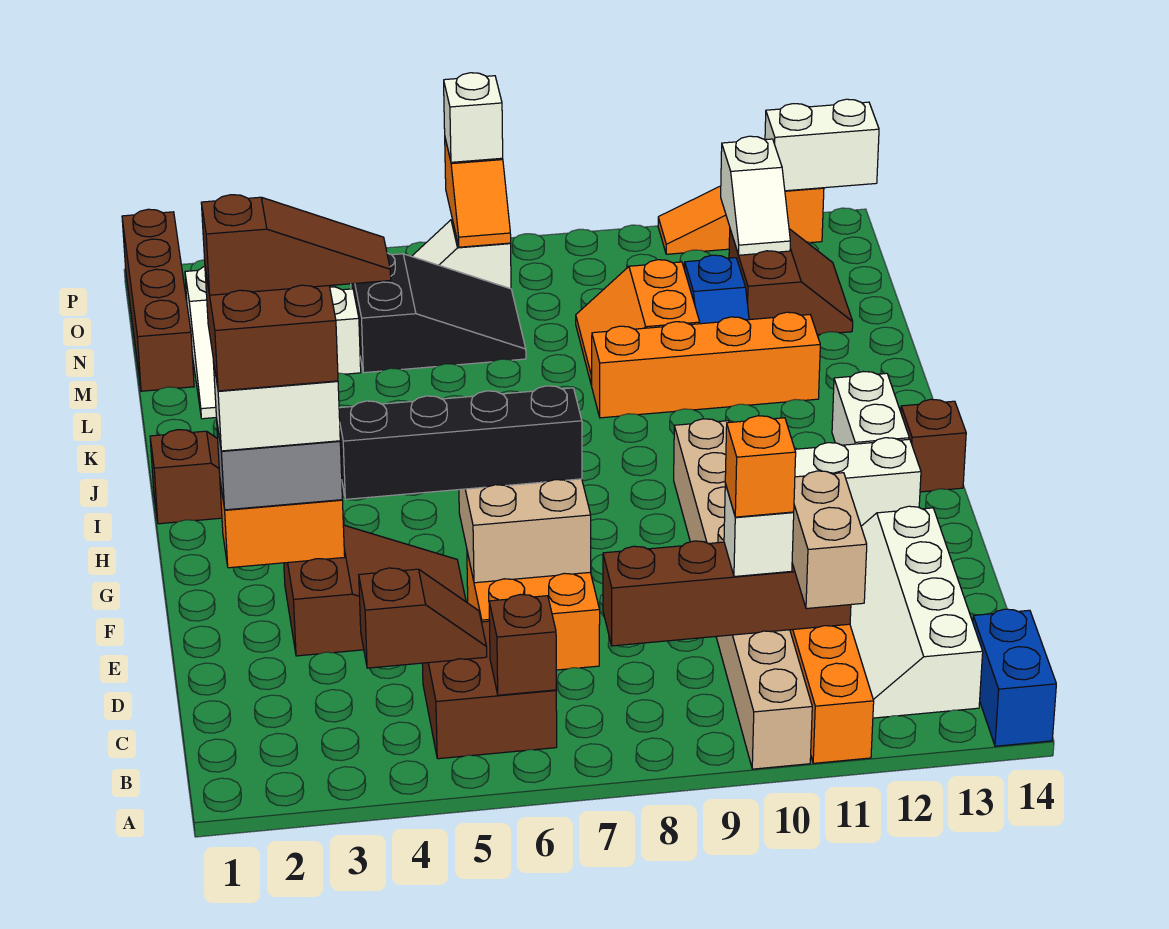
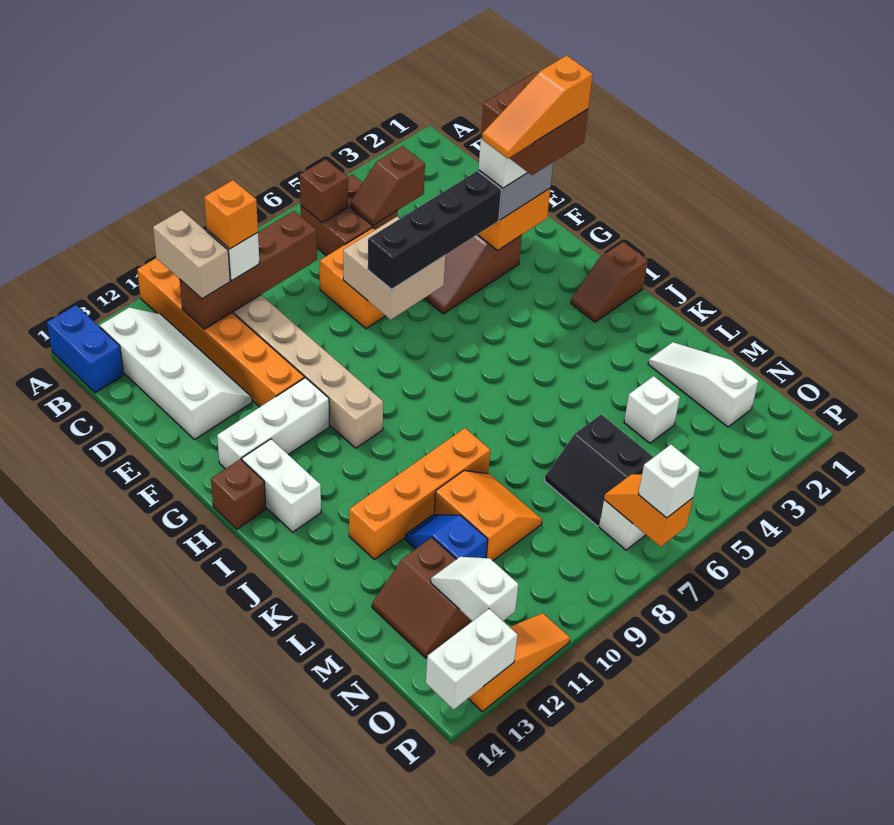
brown slope G2:G4 level 6 top 2 -> orange slope G2:G4 level 6 top 2
brown brick M1:P1 level 1 -> none
black slope M5:N7 level 1 top 5 -> black slope M6:N7 level 1 top 6

